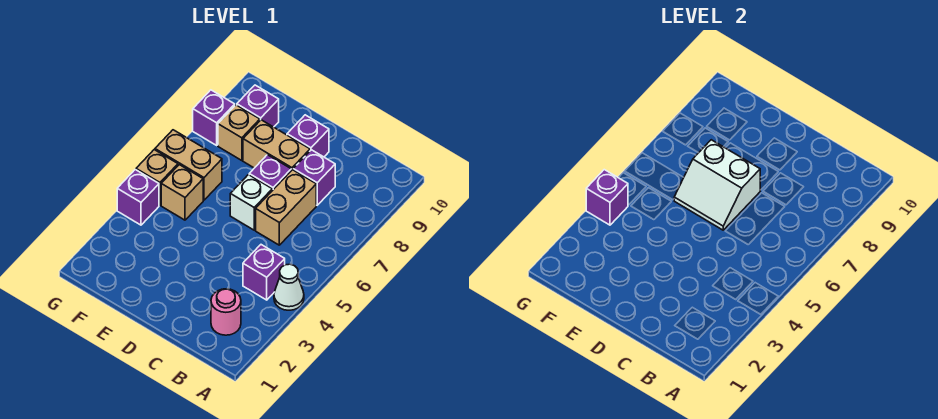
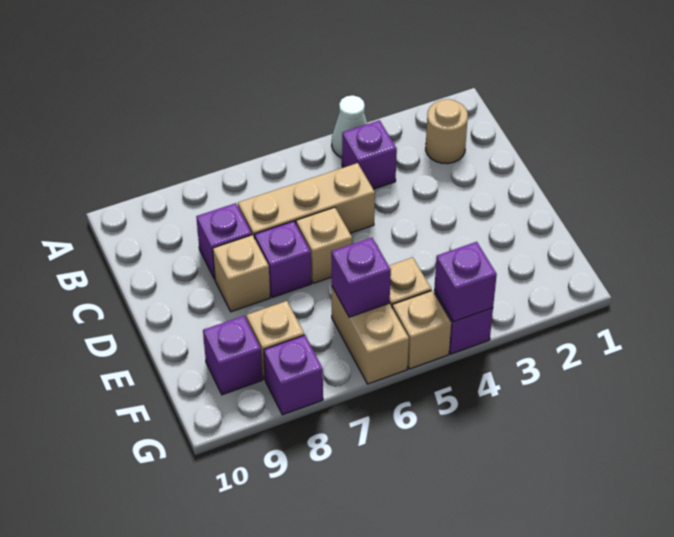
pink round brick B2 level 1 -> tan round brick B2 level 1
tan brick C6:C7 level 1 -> tan brick C5:C7 level 1
white brick D6 level 1 -> tan brick D6 level 1
white slope D6:E7 level 2 top 7 -> none
tan brick D8:E8 level 1 -> tan brick D8 level 1
purple brick D9 level 1 -> purple brick F6 level 2

